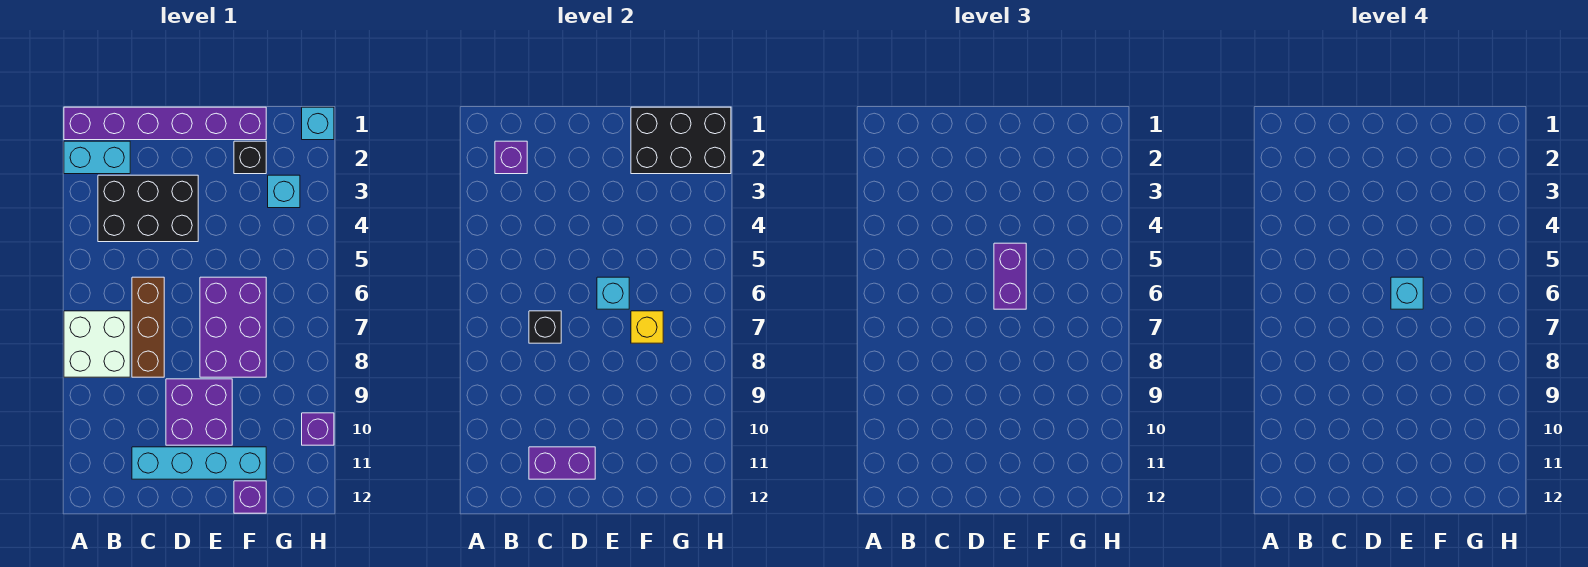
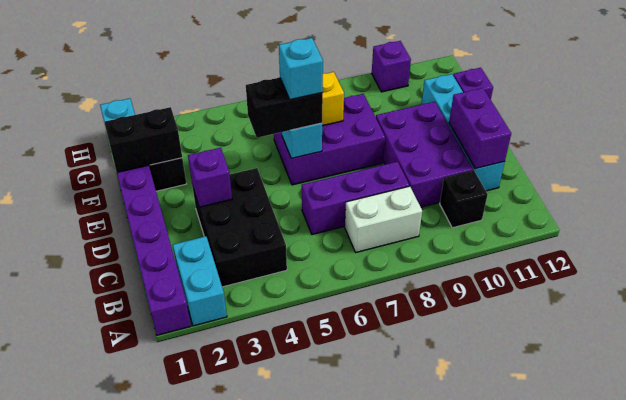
white brick A7:B8 level 1 -> white brick B7:B8 level 1
purple brick B2 level 2 -> purple brick D3 level 2
brown brick C6:C8 level 1 -> purple brick C6:C8 level 1
black brick C7 level 2 -> black brick B10 level 1
purple brick D9:E10 level 1 -> purple brick C9:E10 level 1
purple brick E5:E6 level 3 -> black brick E5:E6 level 3
black brick F1:H2 level 2 -> black brick F1:F2 level 2
cyan brick G3 level 1 -> none

